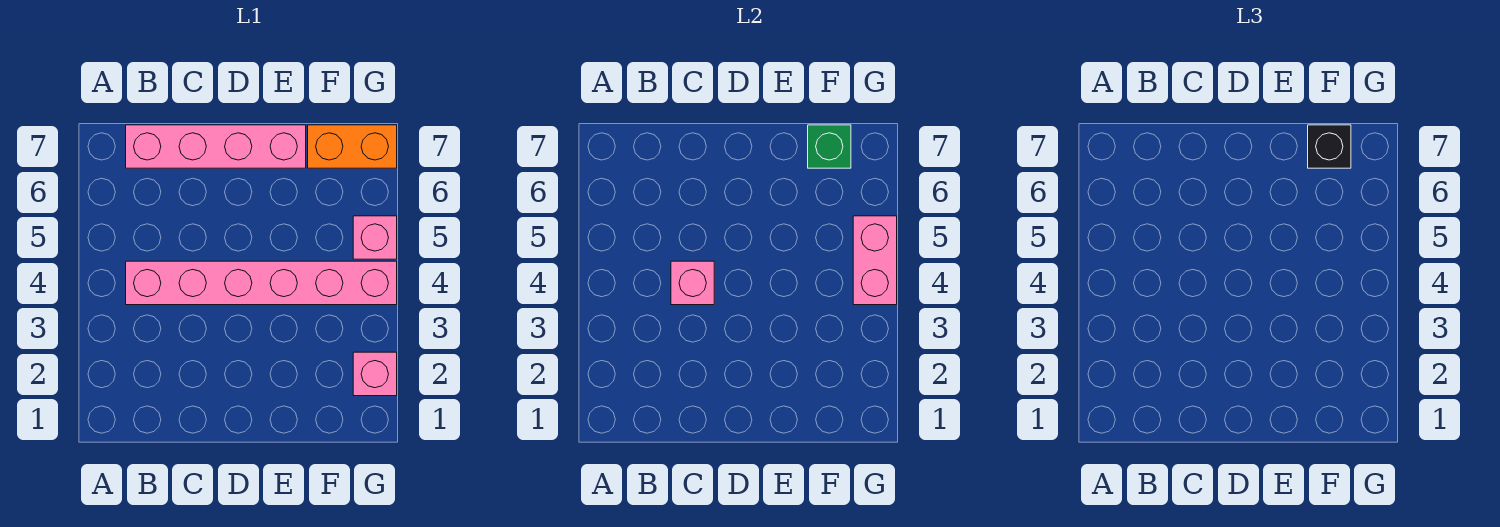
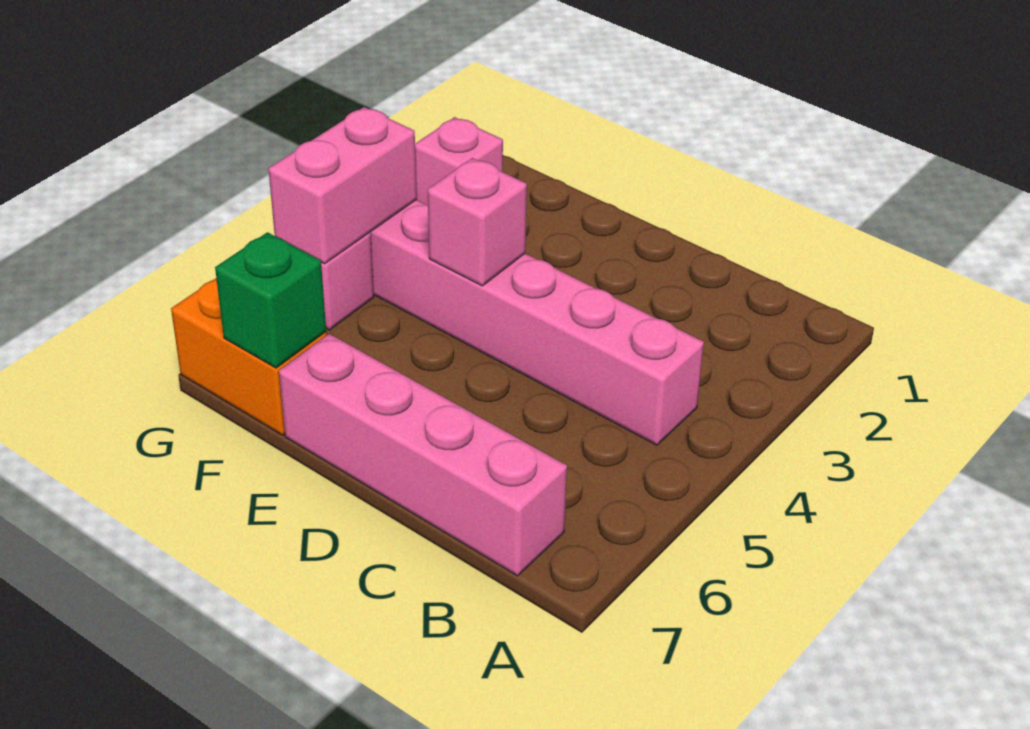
pink brick C4 level 2 -> pink brick E4 level 2
black brick F7 level 3 -> none

